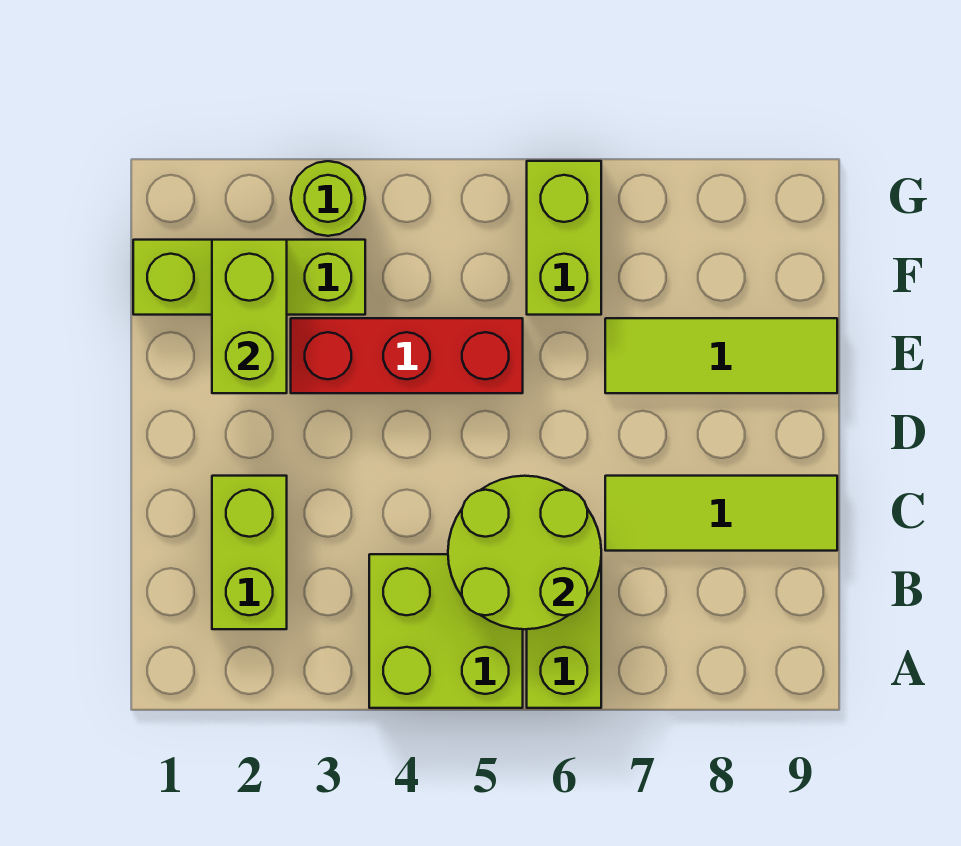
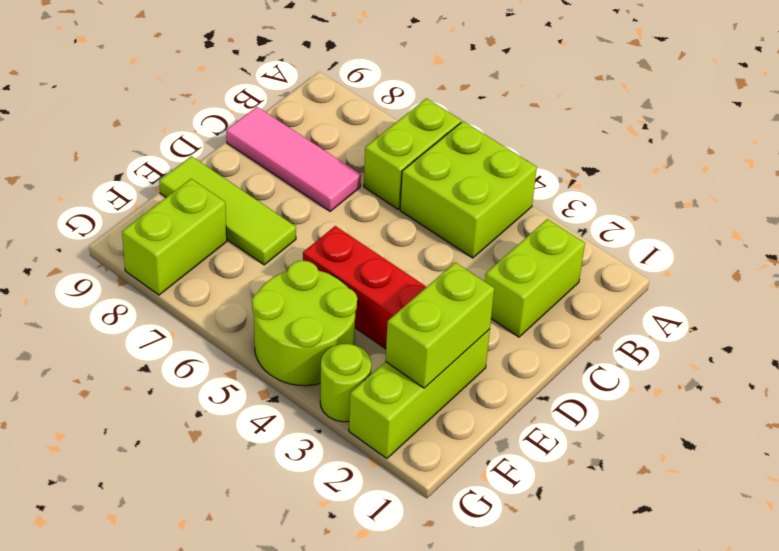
lime round brick B5:C6 level 2 -> lime round brick F4:G5 level 1
lime tile C7:C9 level 1 -> pink tile C7:C9 level 1
lime brick F1:F3 level 1 -> lime brick E2:G2 level 1
lime brick F6:G6 level 1 -> lime brick F8:G8 level 1

